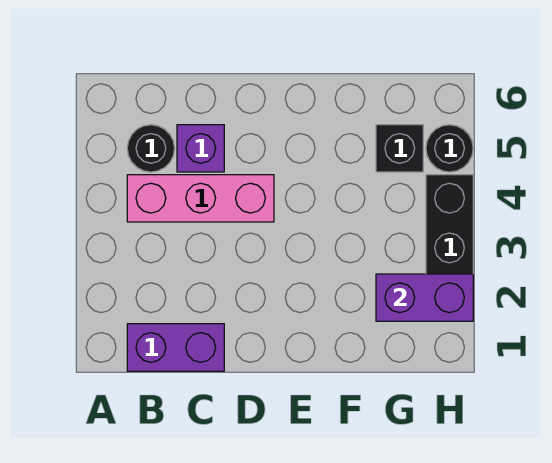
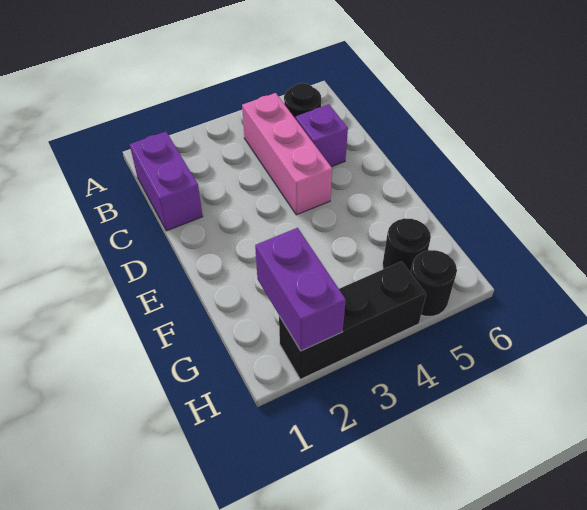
black brick G5 level 1 -> black round brick G5 level 1

